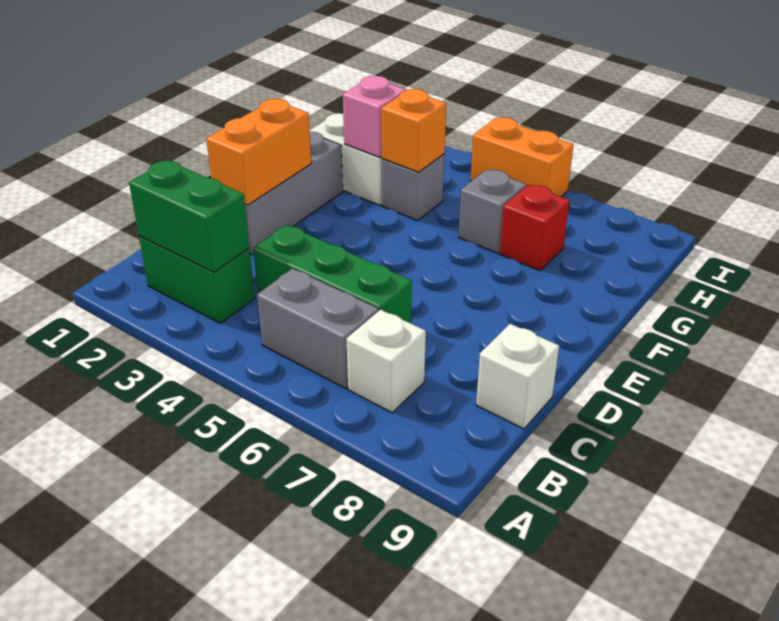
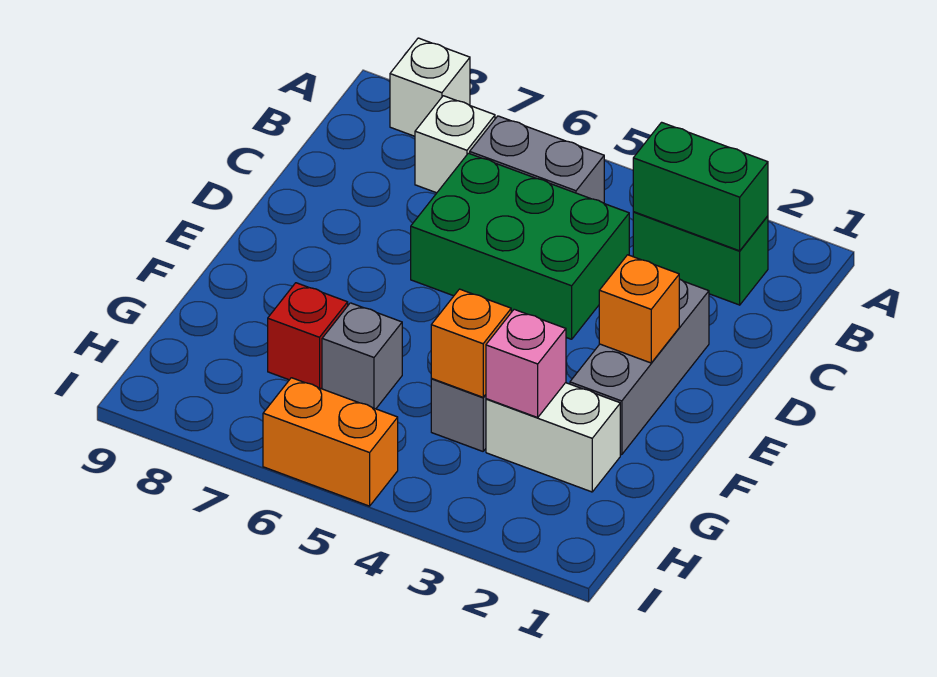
green brick C4:C6 level 1 -> green brick C4:D6 level 1
white brick C9 level 1 -> white brick A8 level 1
orange brick D2:E2 level 2 -> orange brick E2 level 2

